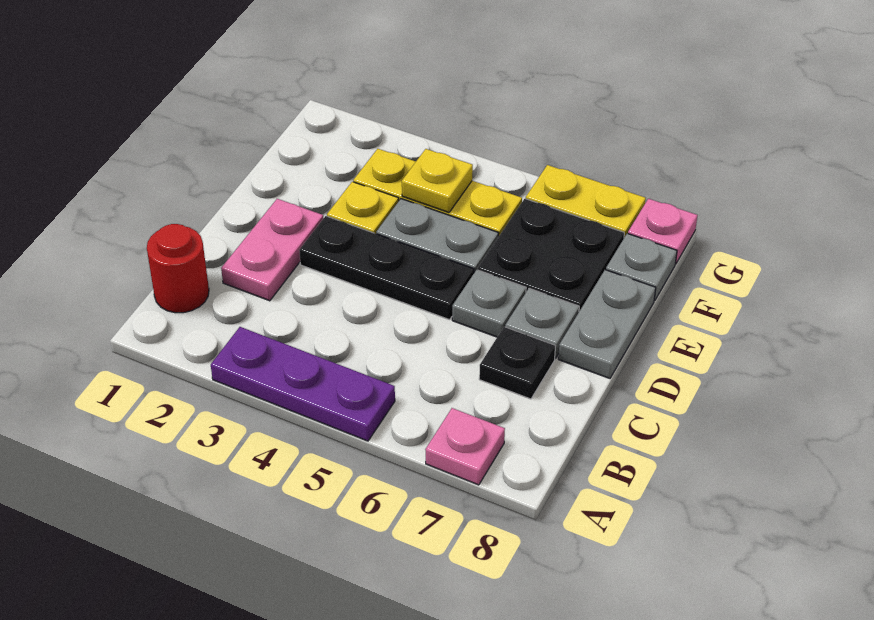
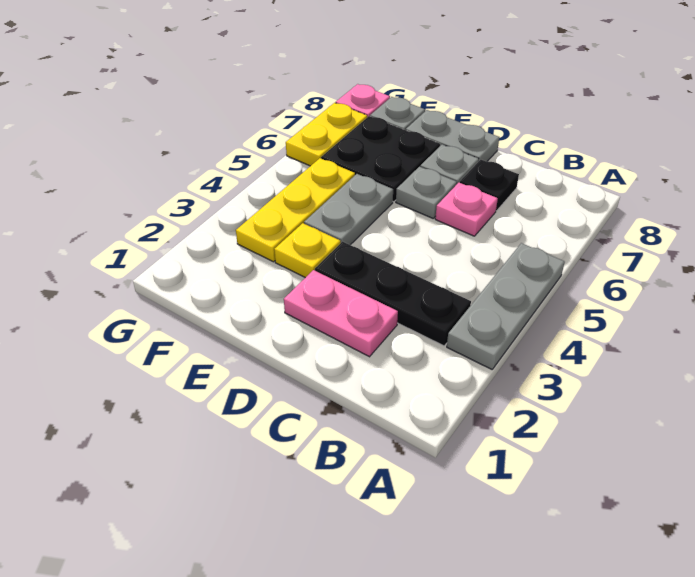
purple plate A3:A5 level 1 -> grey plate A3:A5 level 1
pink plate A7 level 1 -> pink plate C6 level 1
red round brick B1 level 1 -> none
black plate D3:D5 level 1 -> black plate B3:D3 level 1
yellow plate F4 level 2 -> none

